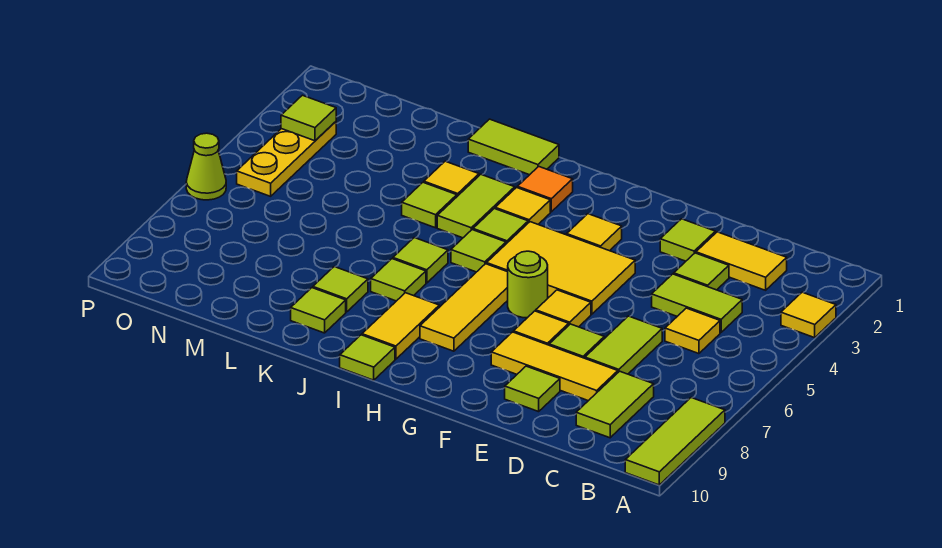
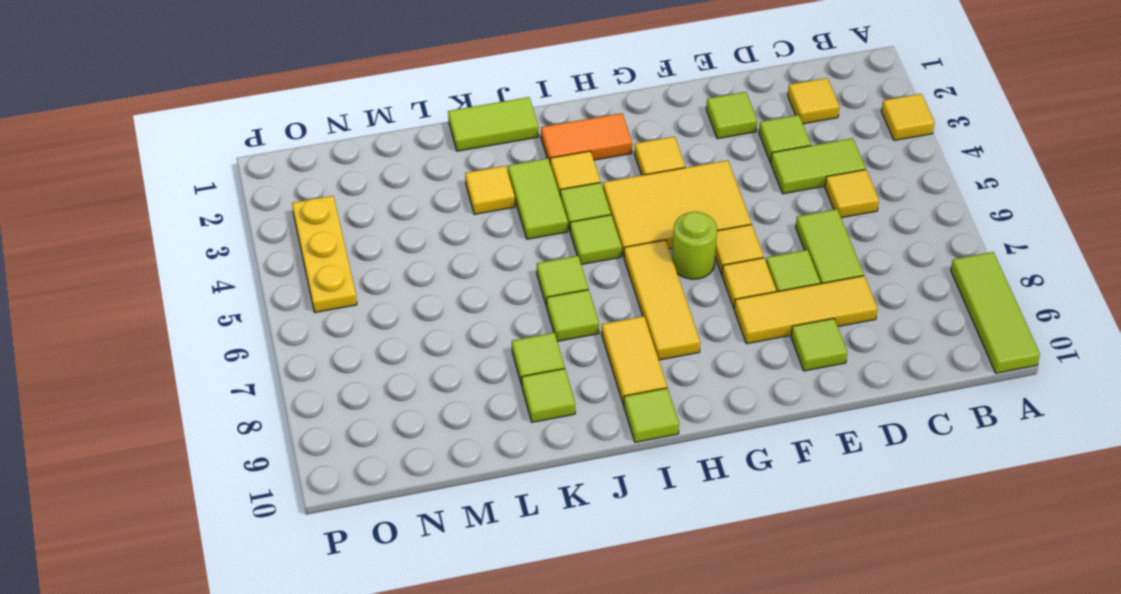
yellow tile C2:D2 level 1 -> yellow tile C2 level 1
lime tile C8:C9 level 1 -> none
orange tile I2 level 1 -> orange tile H2:I2 level 1
lime tile K4 level 1 -> none
lime tile O3 level 2 -> none
lime cone P6 level 1 -> none

